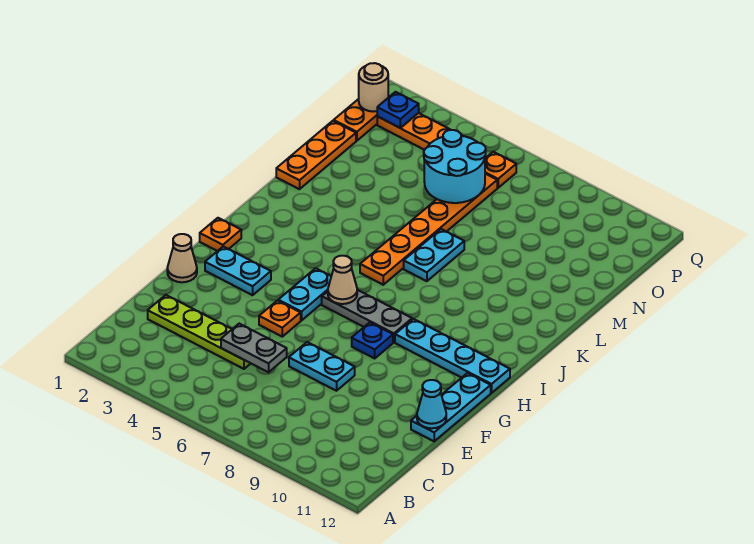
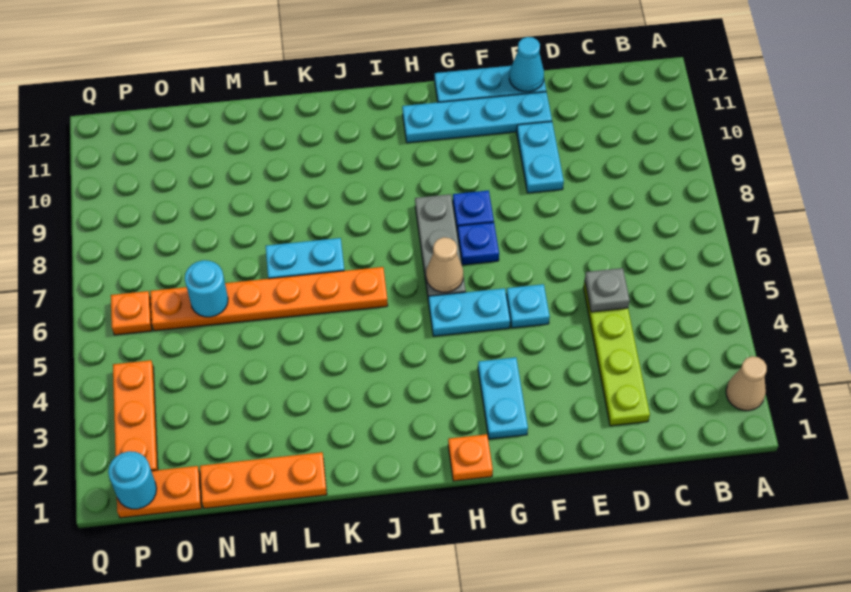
grey plate D5:D6 level 2 -> grey plate D5 level 2
cyan plate E7:E8 level 1 -> cyan plate E9:E10 level 1
tan cone F1 level 1 -> tan cone A2 level 1
orange plate F5 level 1 -> cyan plate F5 level 1
cyan plate H9:H12 level 1 -> cyan plate E11:H11 level 1
cyan round brick N5:O6 level 2 -> cyan round brick N6 level 2
tan round brick P1 level 2 -> cyan round brick P1 level 2
blue plate P2 level 2 -> blue plate G7 level 1

